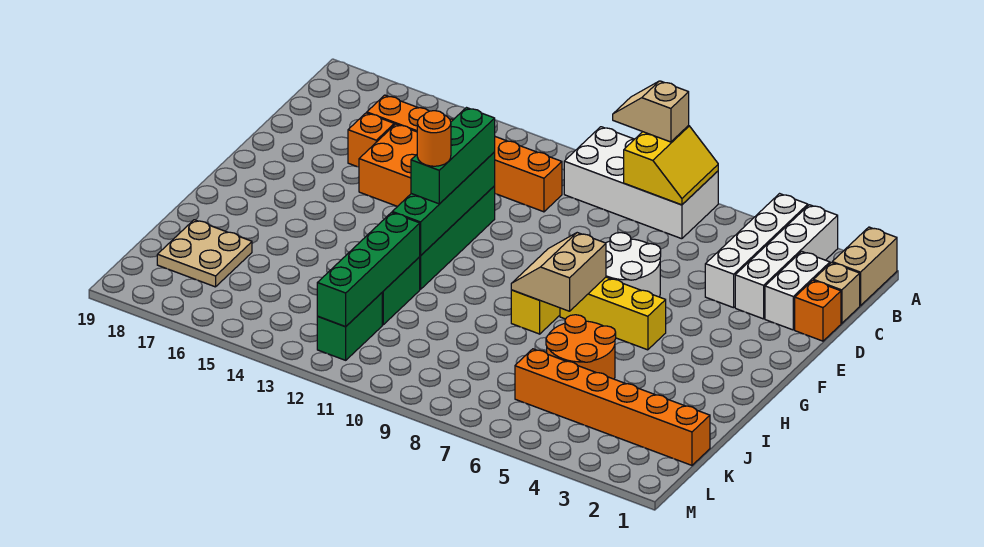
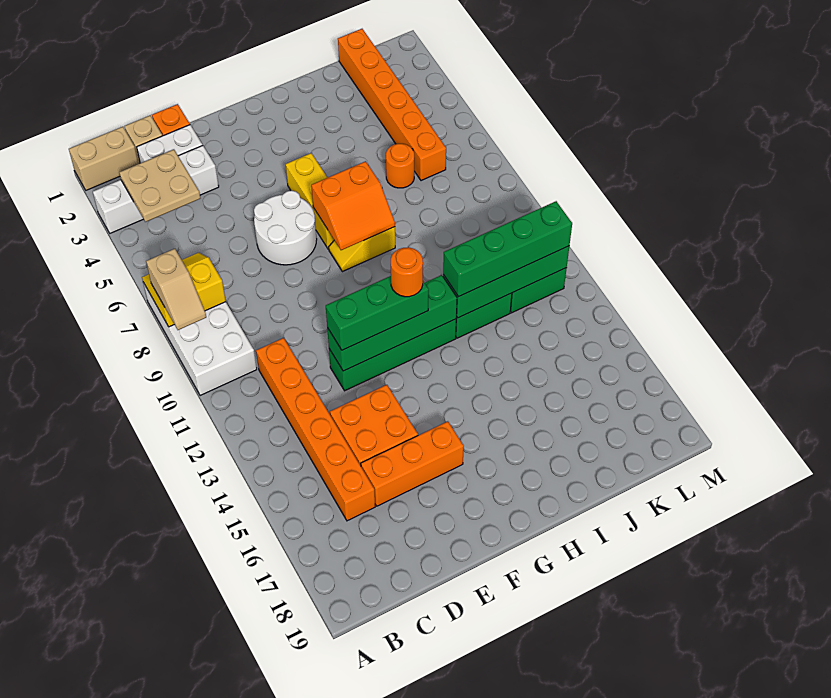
white brick A4:D4 level 1 -> none
orange brick D16 level 1 -> orange brick D16:F16 level 1
tan slope G7:H8 level 2 top 7 -> orange slope G7:H8 level 2 top 7
orange round brick I5:J6 level 1 -> orange round brick J6 level 1
none -> green brick I12:L12 level 3
tan plate J17:K18 level 1 -> tan plate B3:C4 level 2

